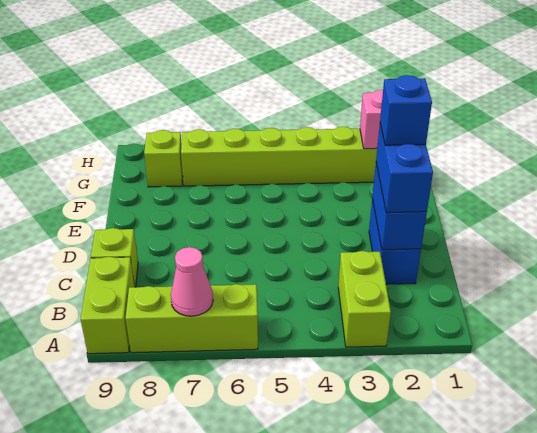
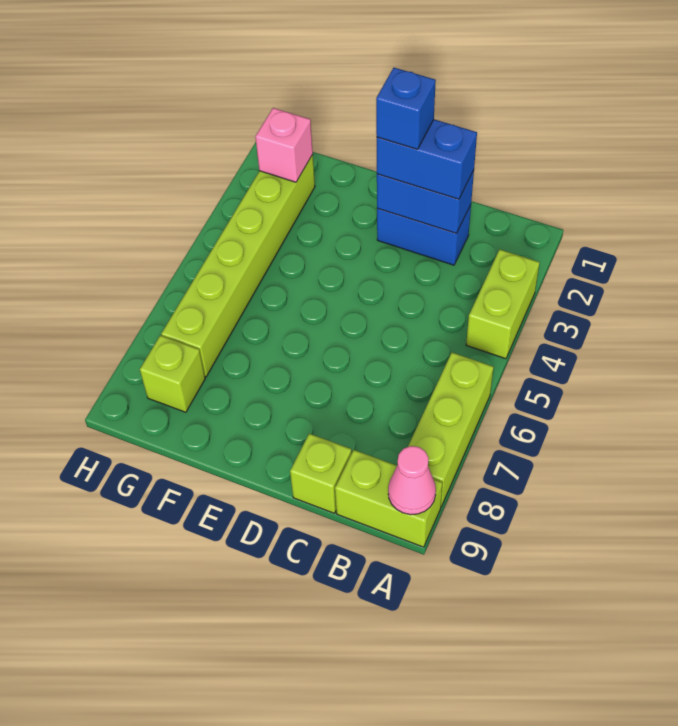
lime brick A3:B3 level 1 -> lime brick A3:A4 level 1
pink cone A7 level 2 -> pink cone A9 level 2

